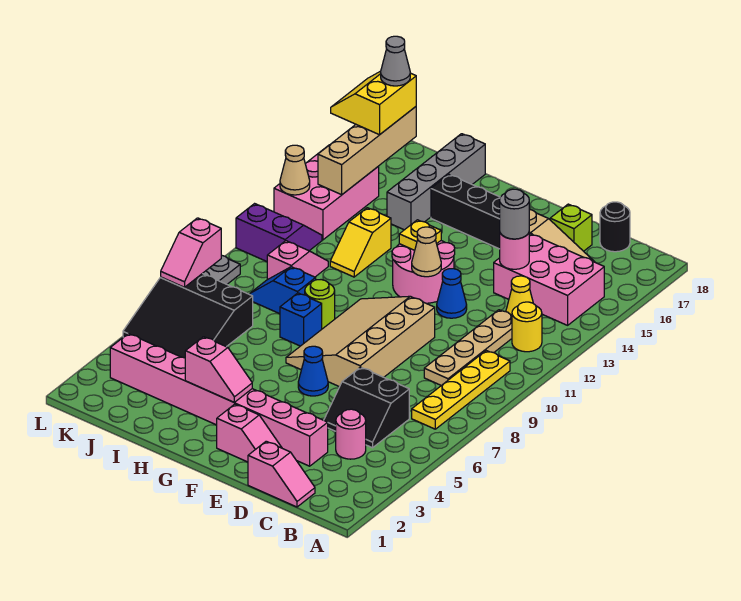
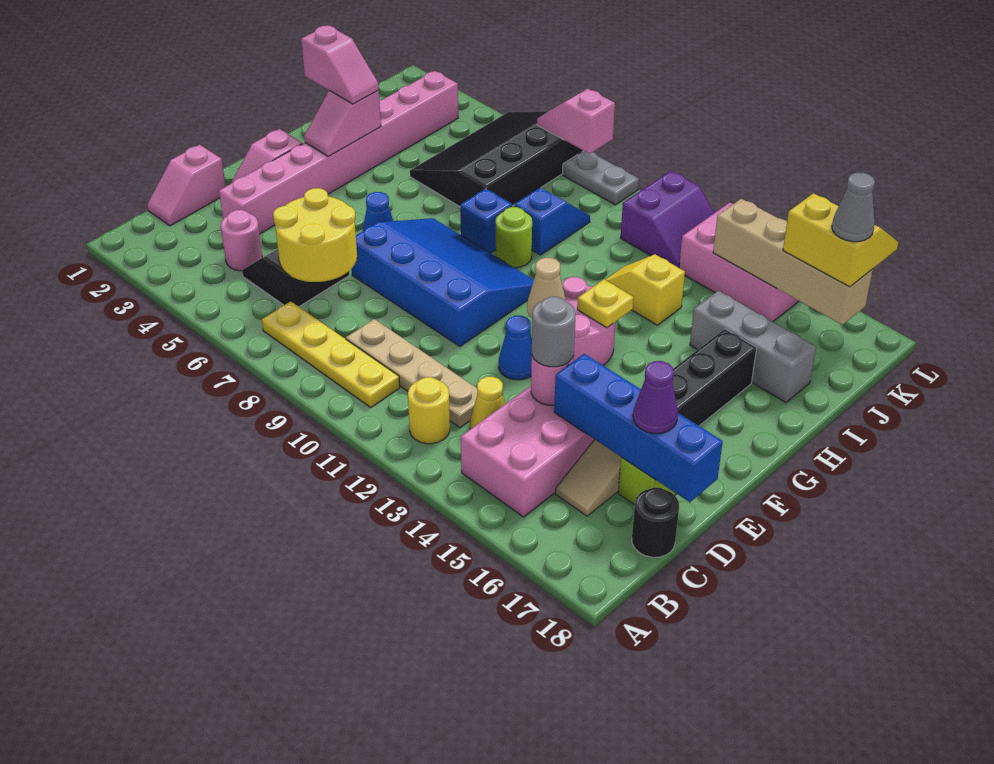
none -> yellow round brick C6:D7 level 2
none -> blue brick D15:D18 level 2
none -> purple cone D17 level 3
tan slope E7:G10 level 1 top E -> blue slope E7:G10 level 1 top E
grey brick I15:I18 level 1 -> grey brick I15:I17 level 1
black slope J5:L7 level 1 top 7 -> black slope I5:L7 level 1 top 7
pink slope J10:J11 level 1 top 10 -> pink slope H2:H3 level 3 top 2
tan cone L13 level 2 -> none

